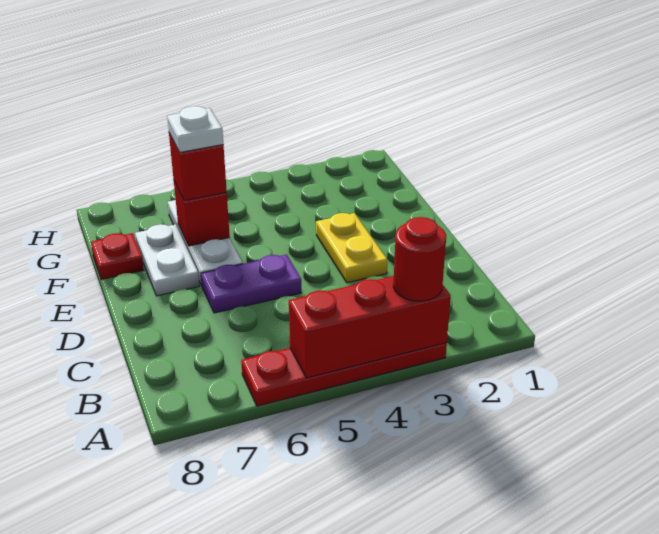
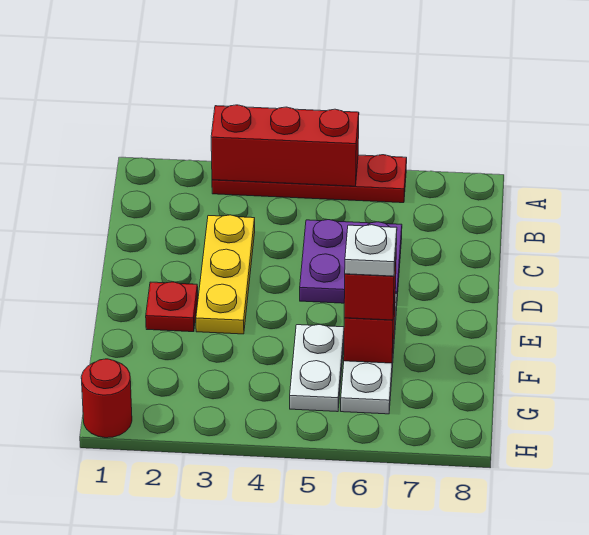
red round brick A3 level 3 -> red round brick H1 level 1
yellow plate D3:E3 level 1 -> yellow plate C3:E3 level 1
purple plate D5:D6 level 1 -> purple plate C5:D6 level 1
white plate E7:F7 level 1 -> white plate F5:G5 level 1
red plate F8 level 1 -> red plate E2 level 1

